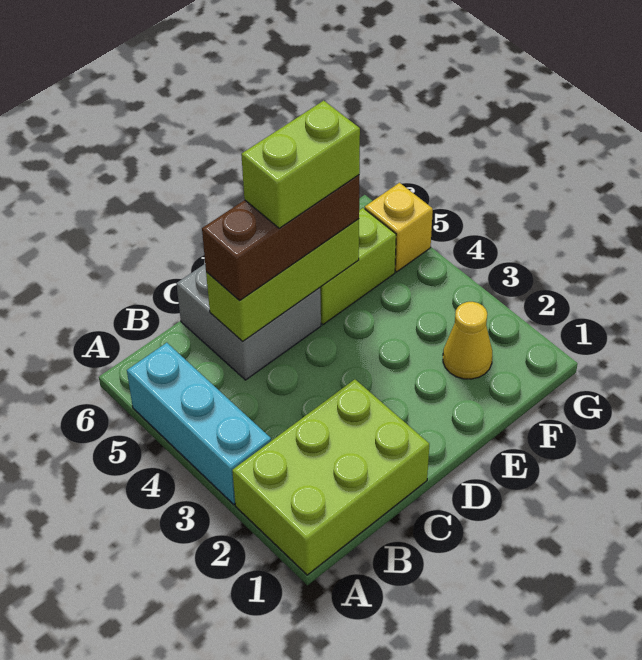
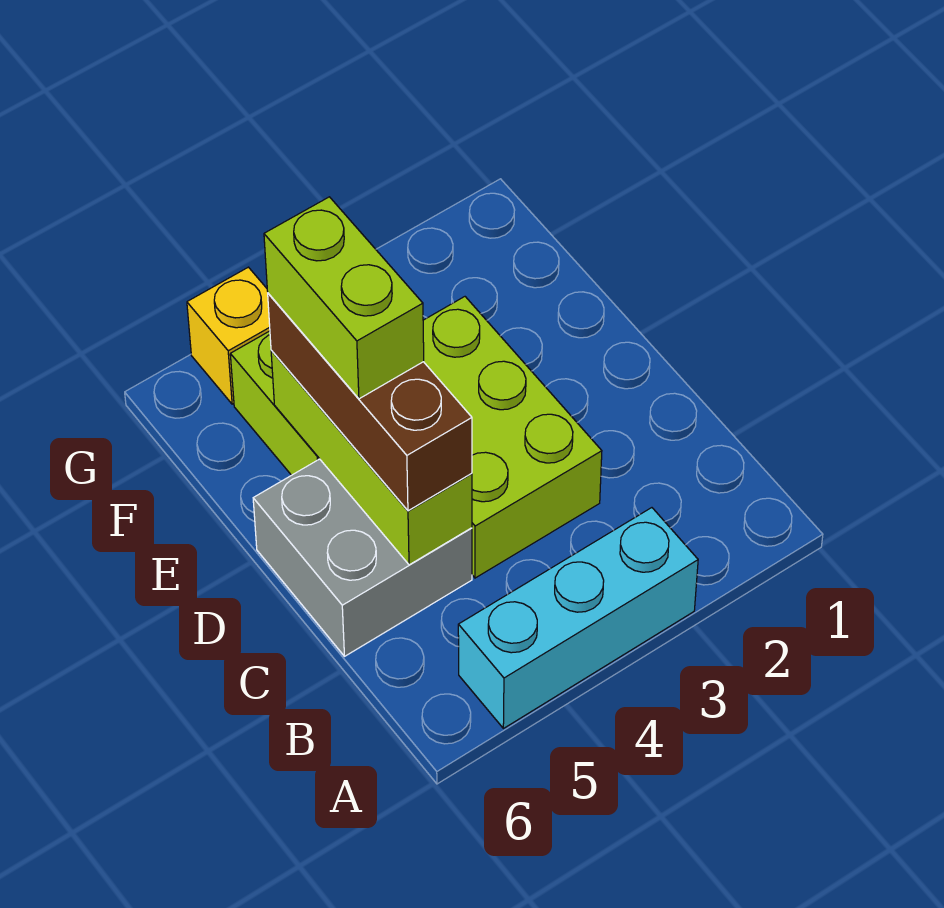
lime brick A1:C2 level 1 -> lime brick C3:E4 level 1
yellow cone F2 level 1 -> none

